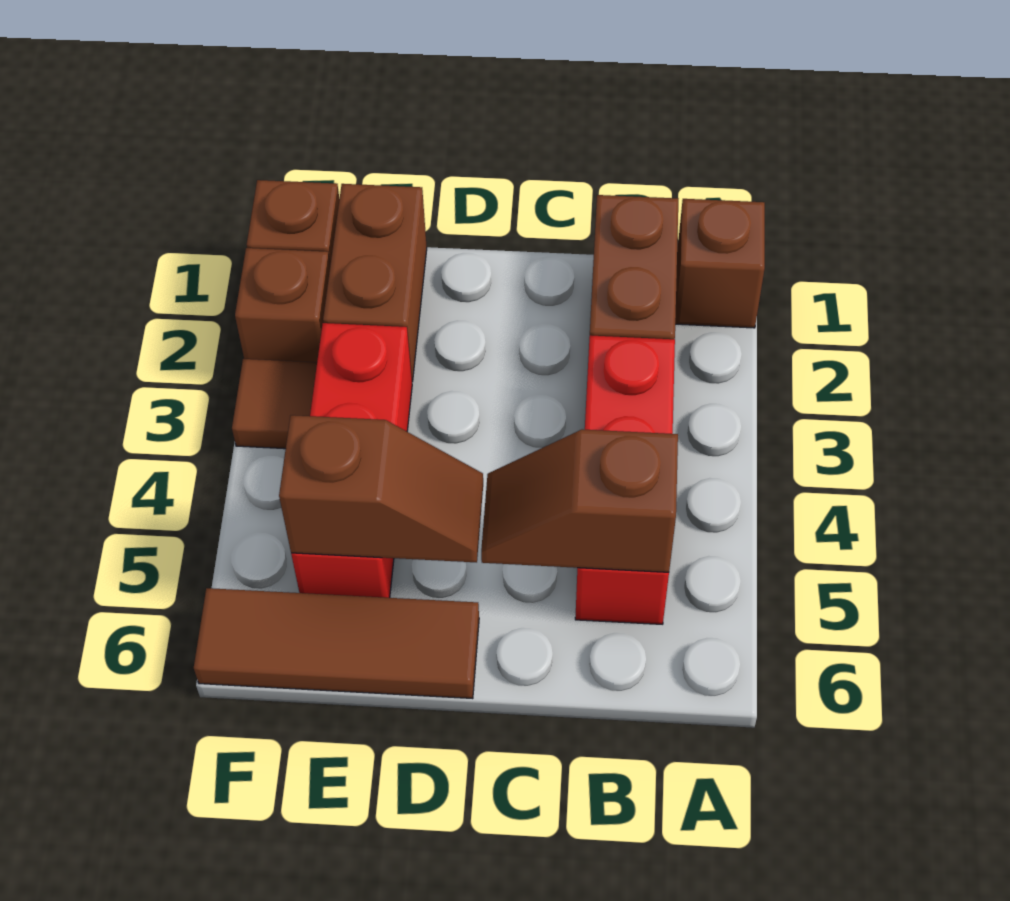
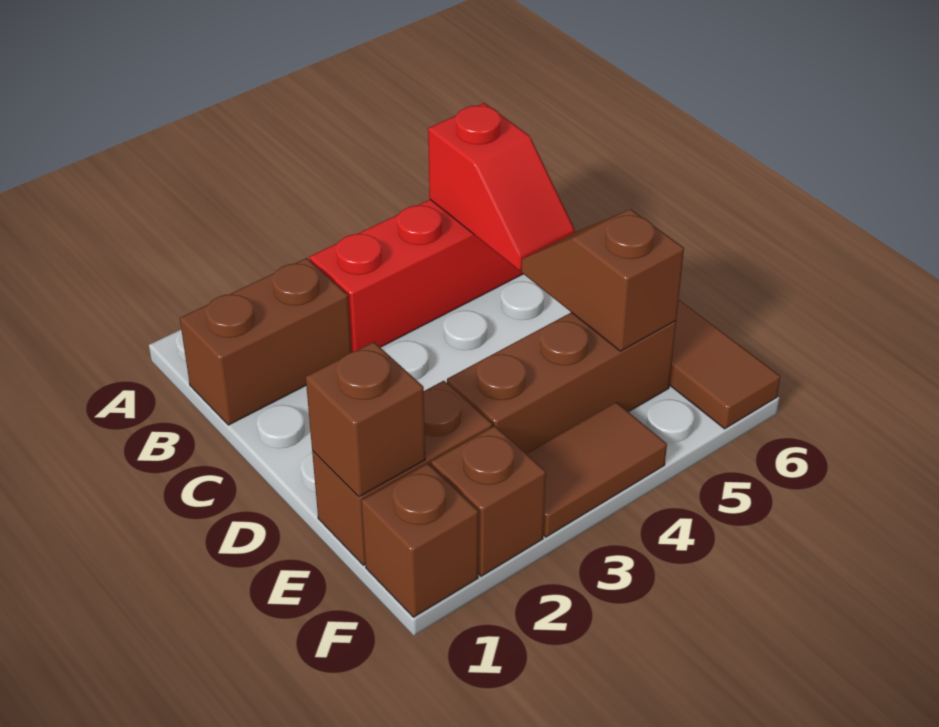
brown brick A1 level 1 -> brown brick E1 level 2
brown slope B5:C5 level 2 top B -> red slope B5:C5 level 2 top B
red brick E3:E5 level 1 -> brown brick E3:E5 level 1
brown tile F3 level 1 -> brown tile F3:F4 level 1

